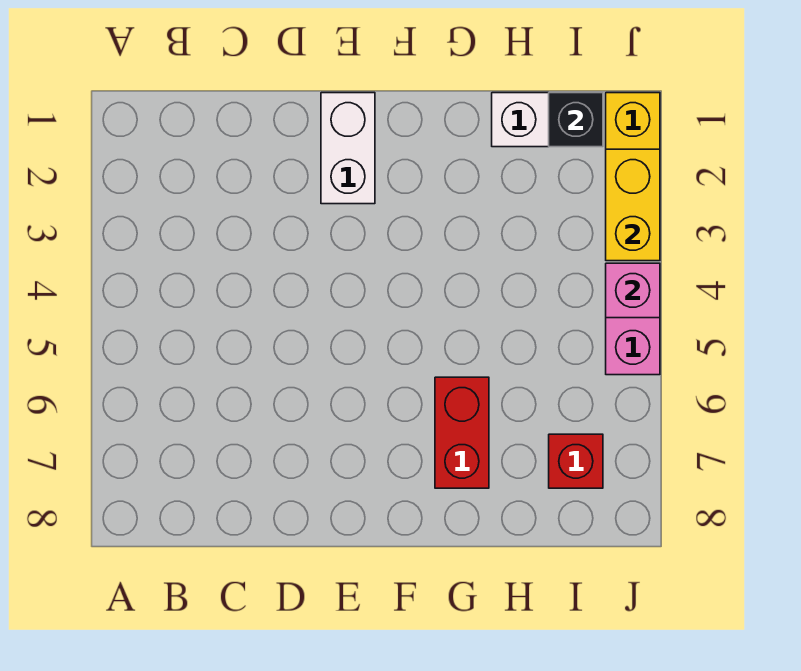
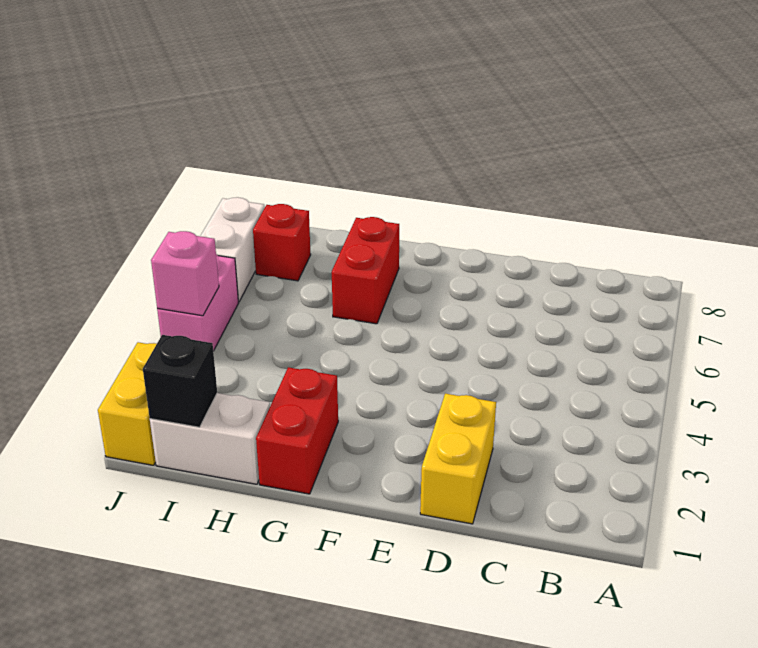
white brick E1:E2 level 1 -> white brick J6:J7 level 1
none -> red brick G1:G2 level 1
yellow brick J2:J3 level 2 -> yellow brick D1:D2 level 1

